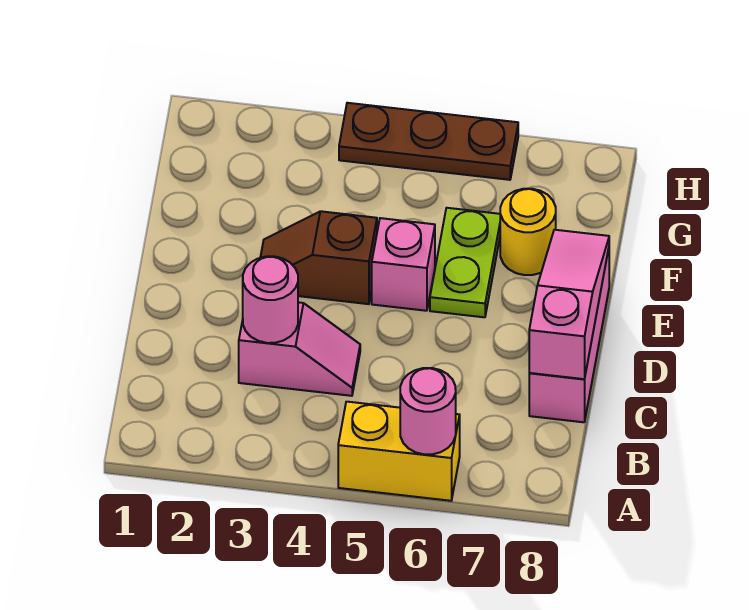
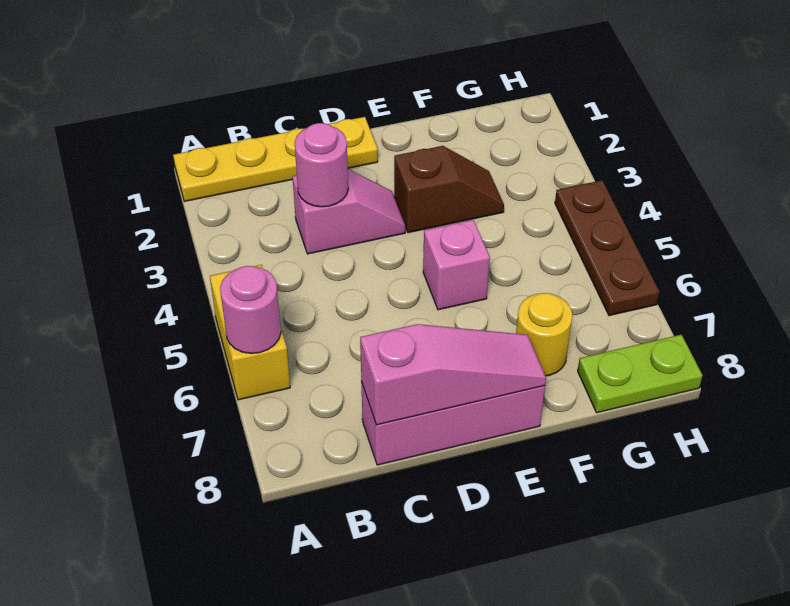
none -> yellow plate A1:D1 level 1
pink slope C3:C4 level 1 top 3 -> pink slope C3:D3 level 1 top C
brown slope E3:E4 level 1 top 4 -> brown slope E3:F3 level 1 top E
lime plate E6:F6 level 1 -> lime plate G8:H8 level 1

